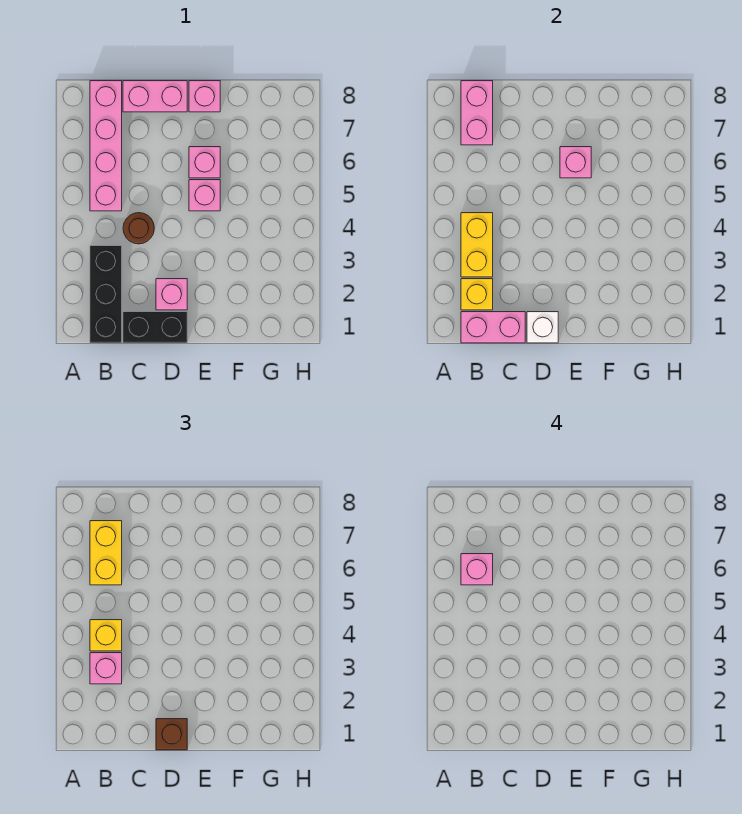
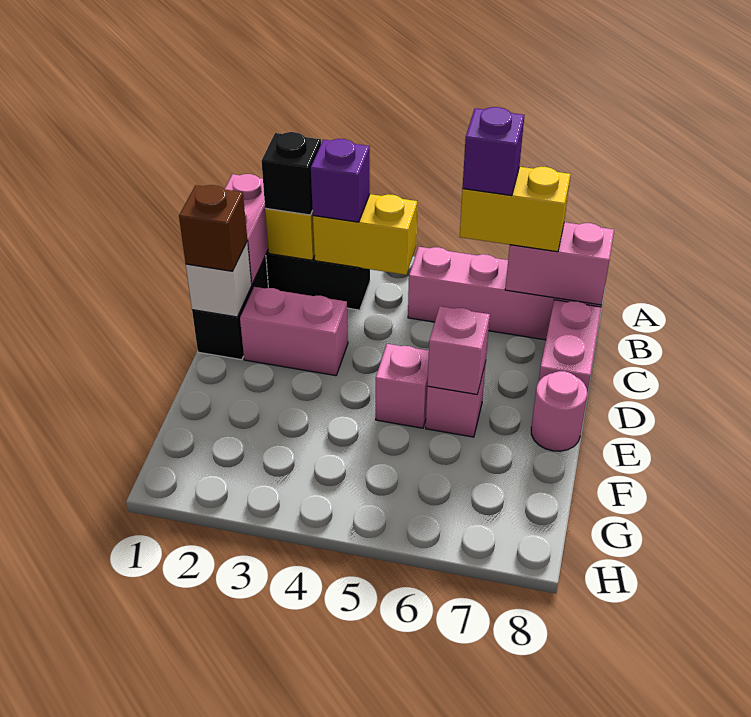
none -> black brick B2 level 3
pink brick B3 level 3 -> purple brick B3 level 3
yellow brick B4 level 3 -> none
pink brick B6 level 4 -> purple brick B6 level 4
brown round brick C4 level 1 -> none
pink brick D2 level 1 -> pink brick D2:D3 level 1
pink brick E8 level 1 -> pink round brick E8 level 1

